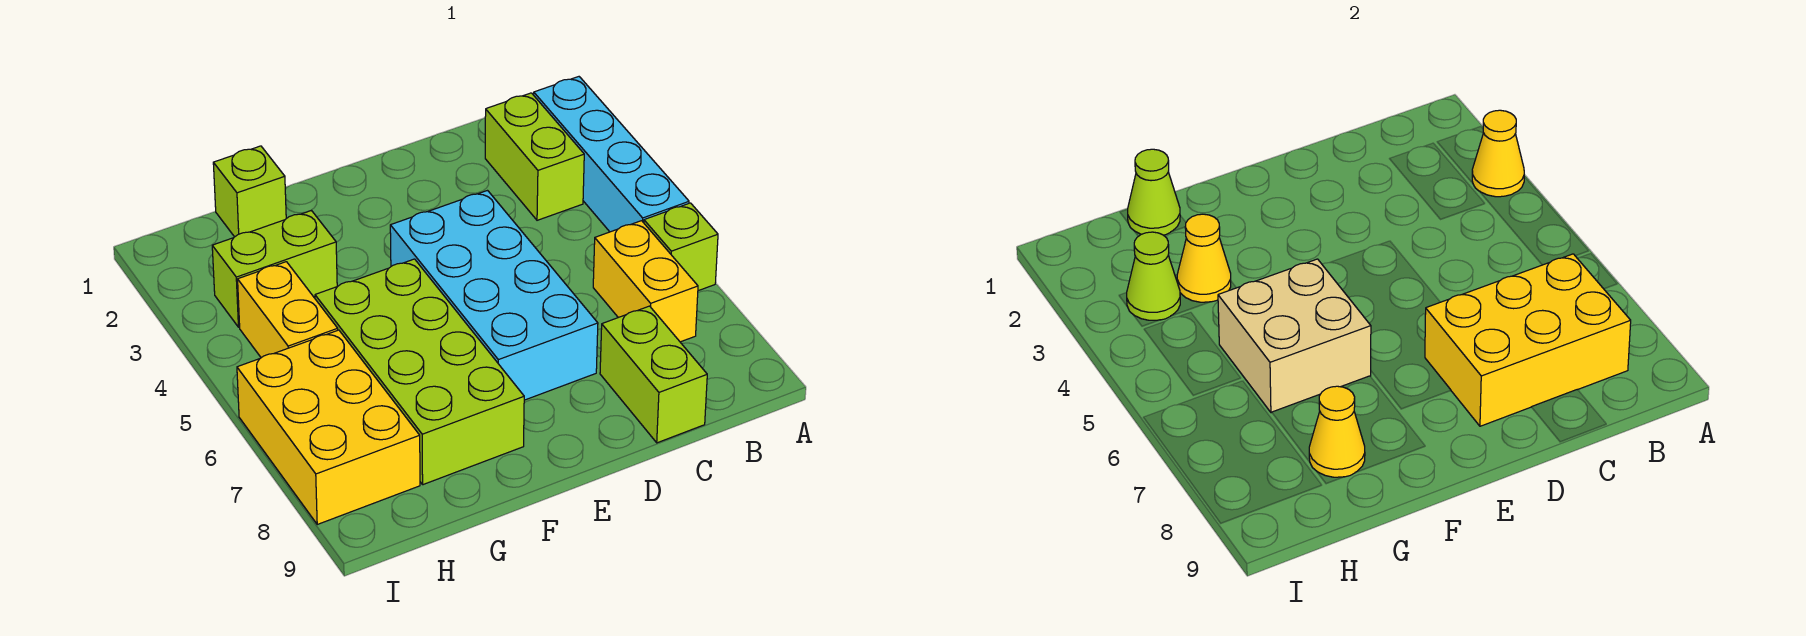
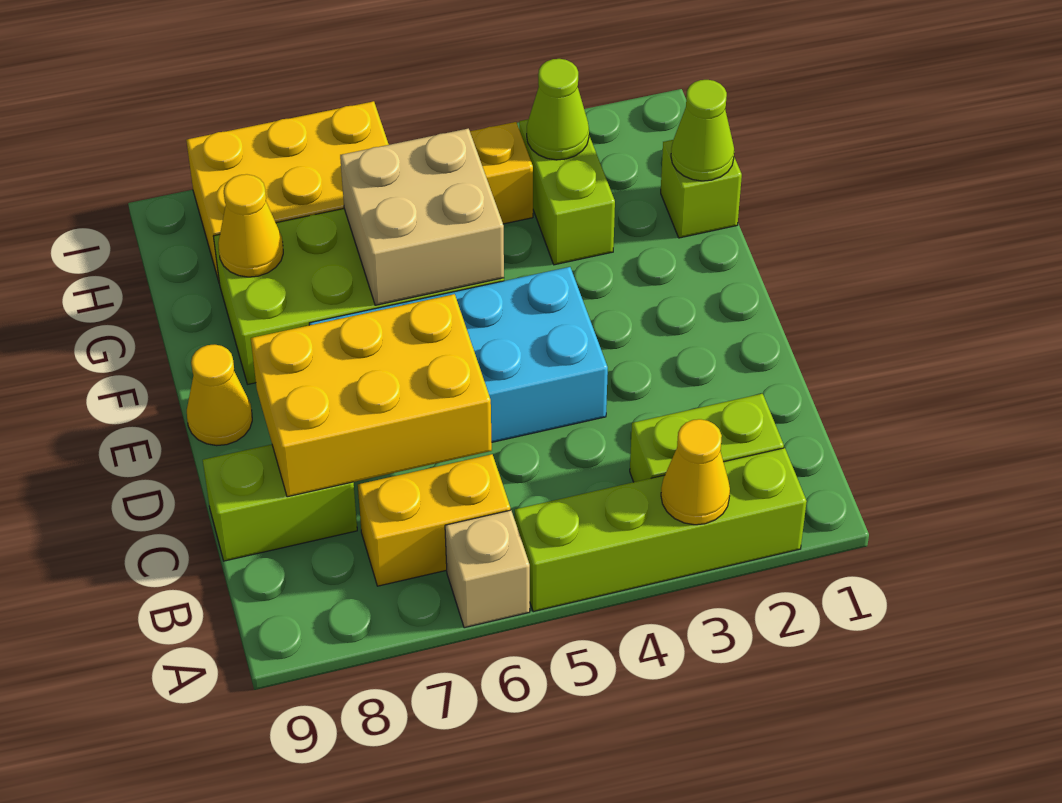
cyan brick A2:A5 level 1 -> lime brick A2:A5 level 1
lime brick A6 level 1 -> tan brick A6 level 1
yellow brick B7:D8 level 2 -> yellow brick C6:D8 level 2
yellow cone G3 level 2 -> yellow cone E9 level 1

